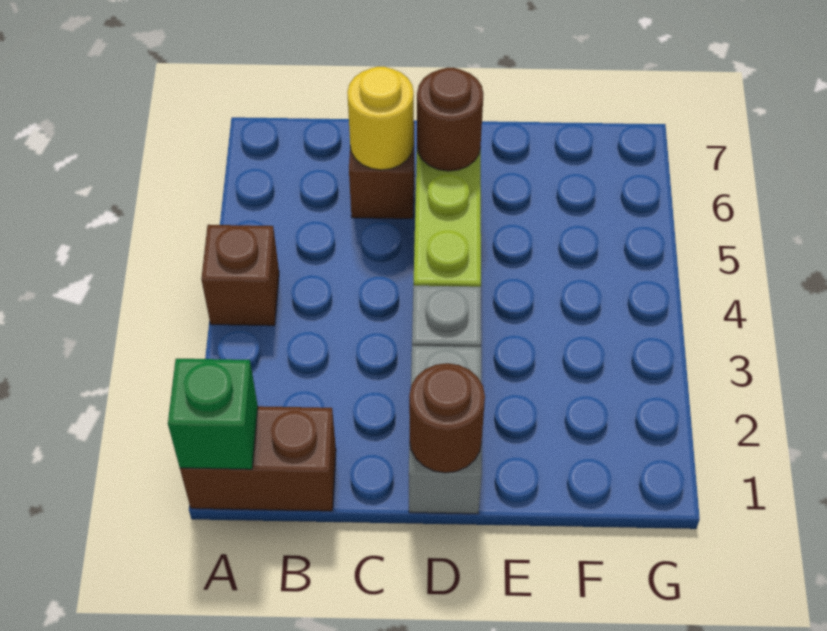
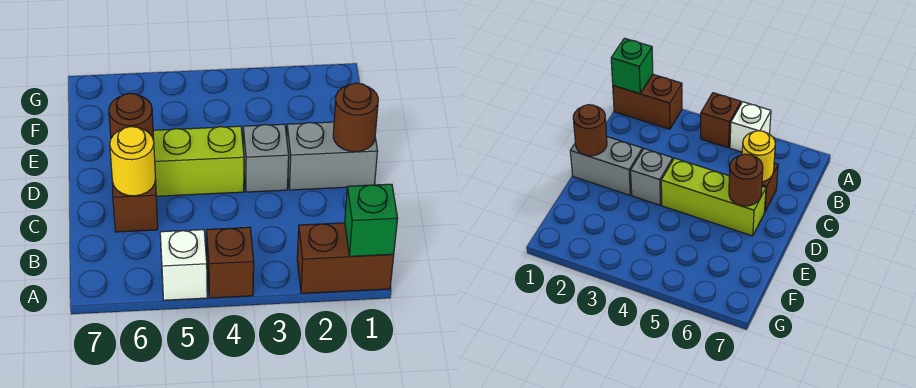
brown brick A1:B1 level 1 -> brown brick A1:A2 level 1
none -> white brick A5 level 1

